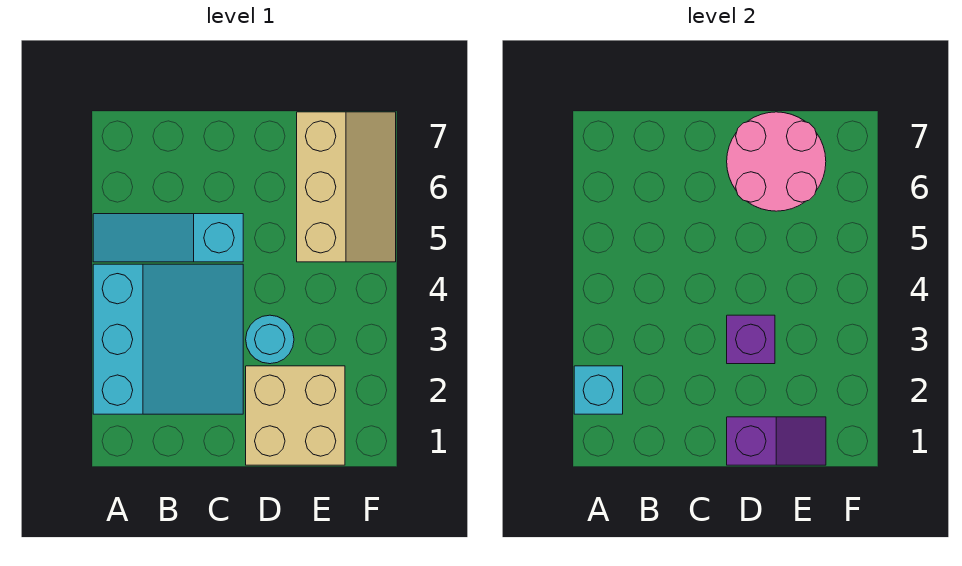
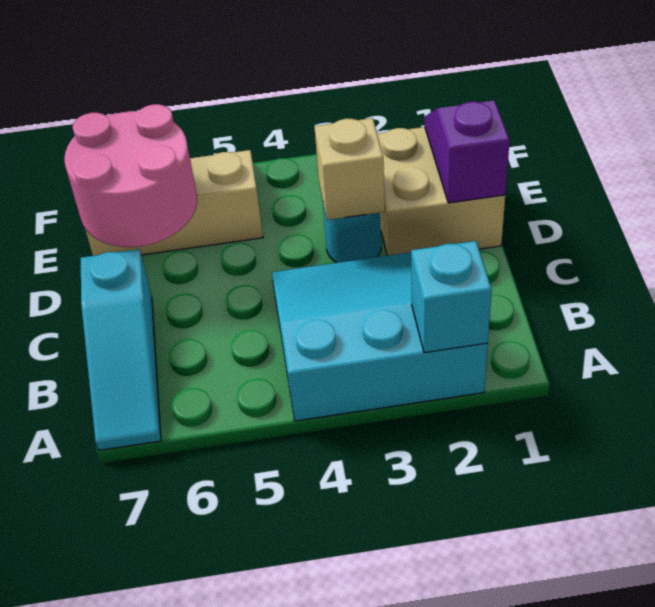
cyan slope A5:C5 level 1 top C -> cyan slope A7:C7 level 1 top C
purple brick D3 level 2 -> tan brick D3 level 2

